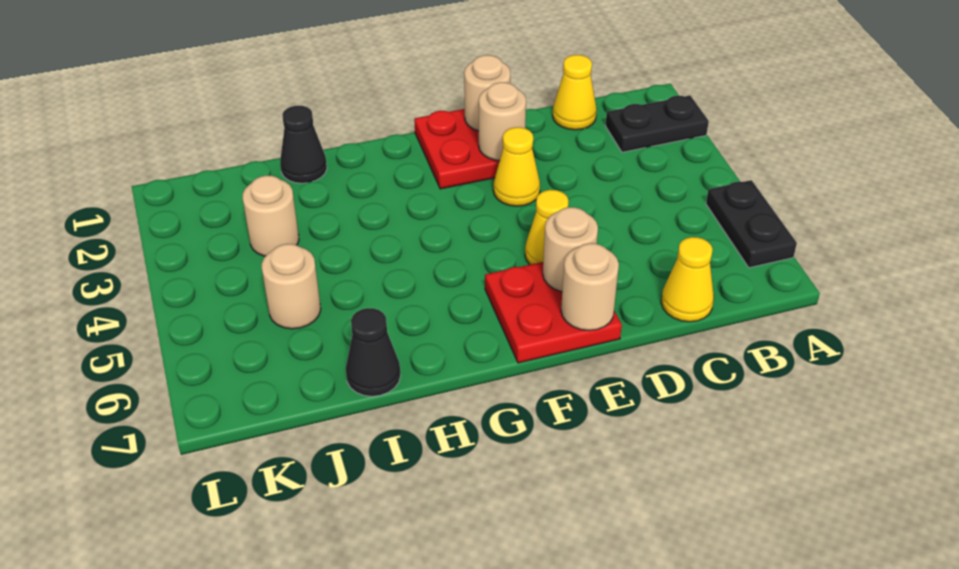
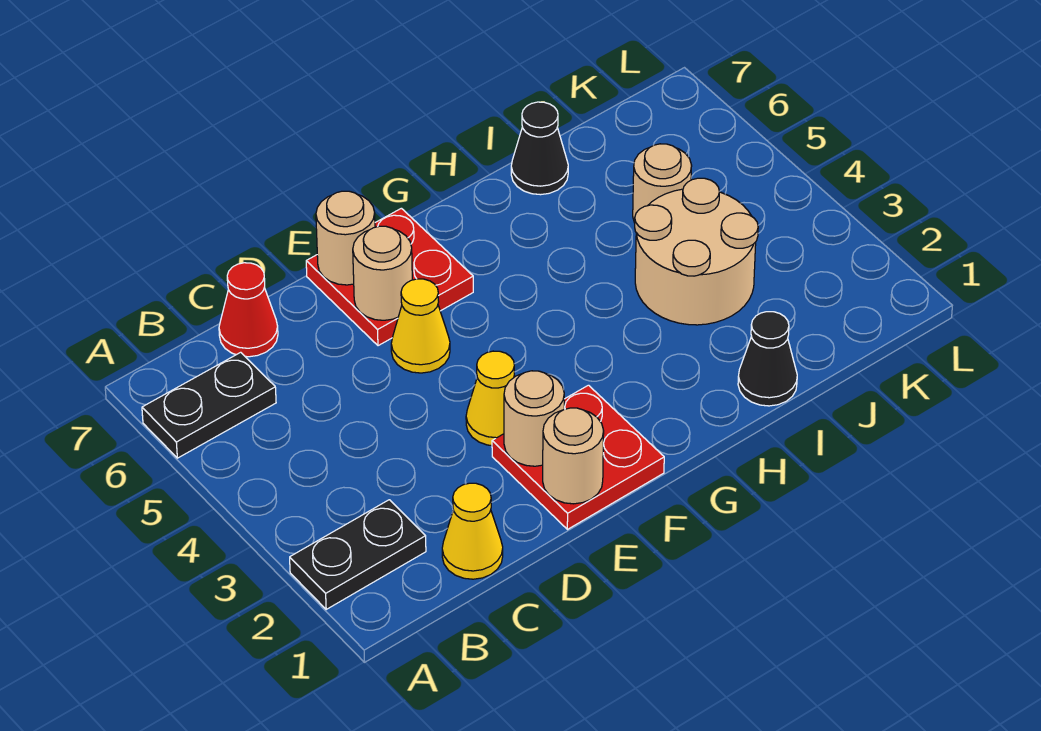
black plate A5:A6 level 1 -> black plate A6:B6 level 1
yellow cone C7 level 1 -> red cone C7 level 1
tan round brick J3 level 1 -> tan round brick I3:J4 level 1

